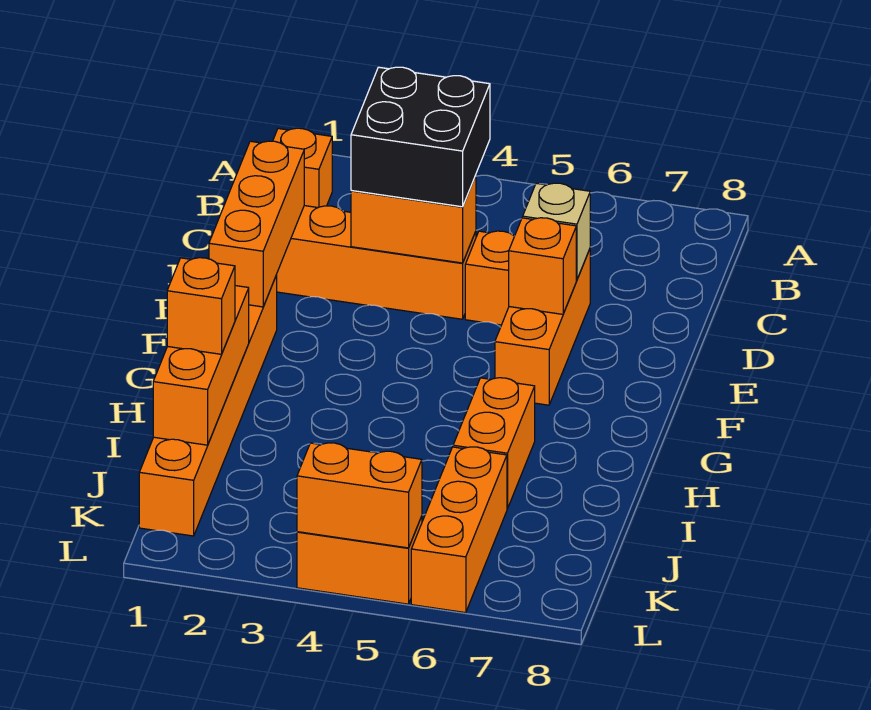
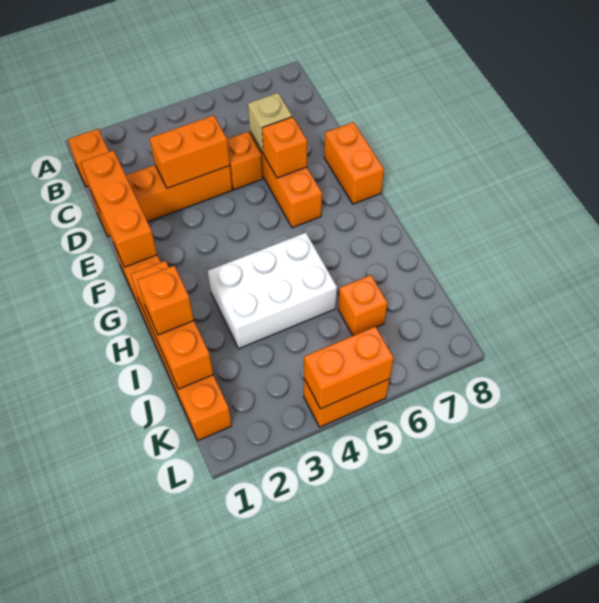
black brick C3:D4 level 3 -> none
none -> white brick H3:I5 level 1
orange brick H6:I6 level 1 -> orange brick E8:F8 level 1
orange brick J6:L6 level 1 -> orange brick J6 level 1

